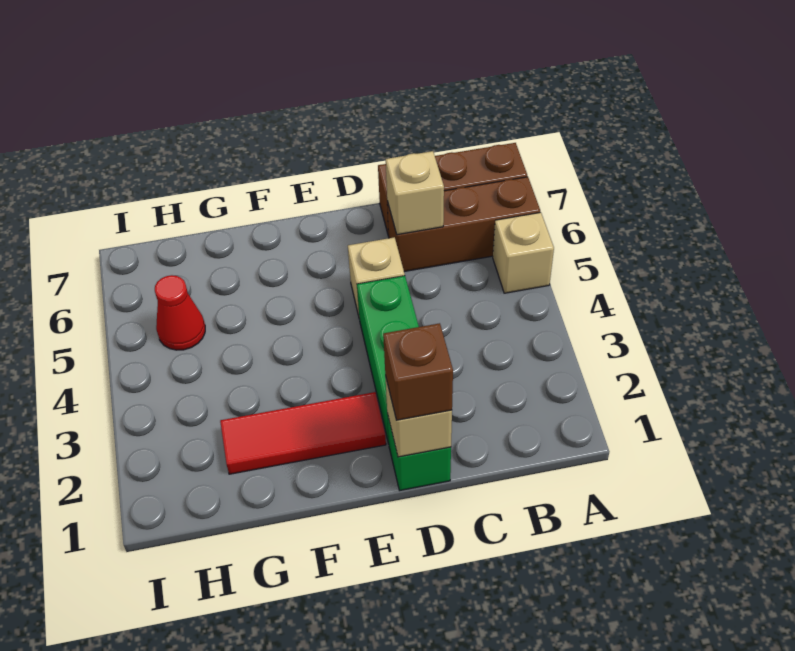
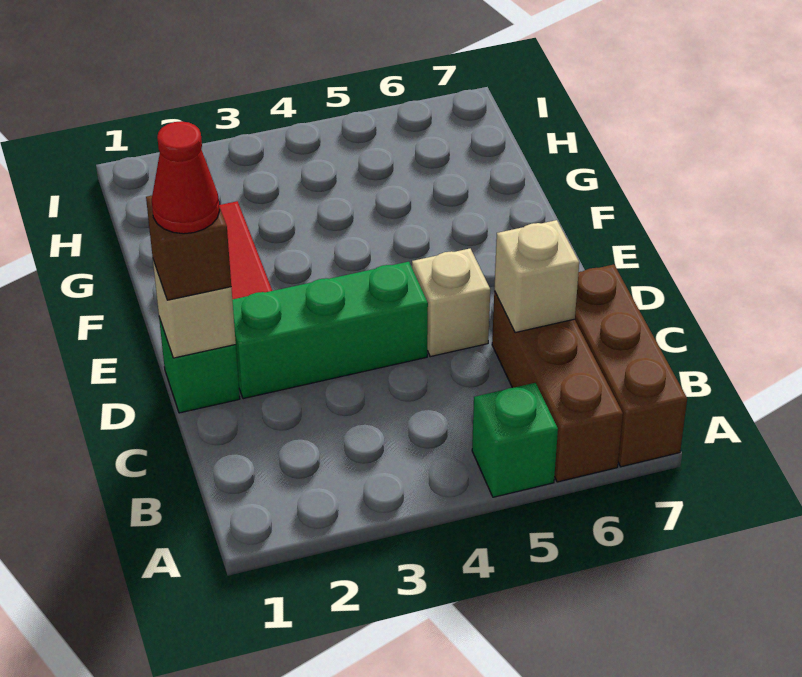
tan brick A5 level 1 -> green brick A5 level 1
red cone H5 level 1 -> red cone D1 level 4

